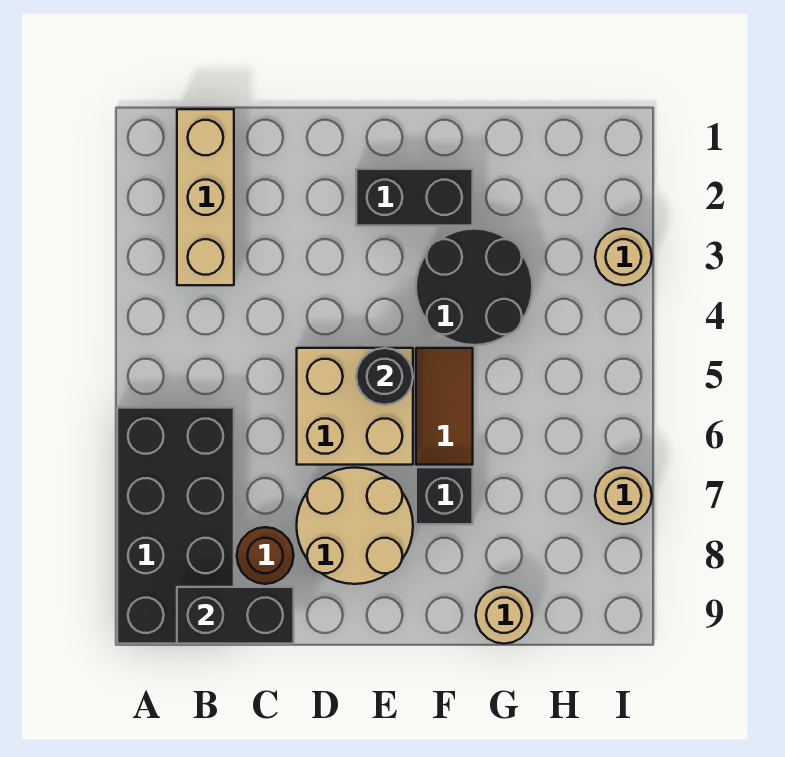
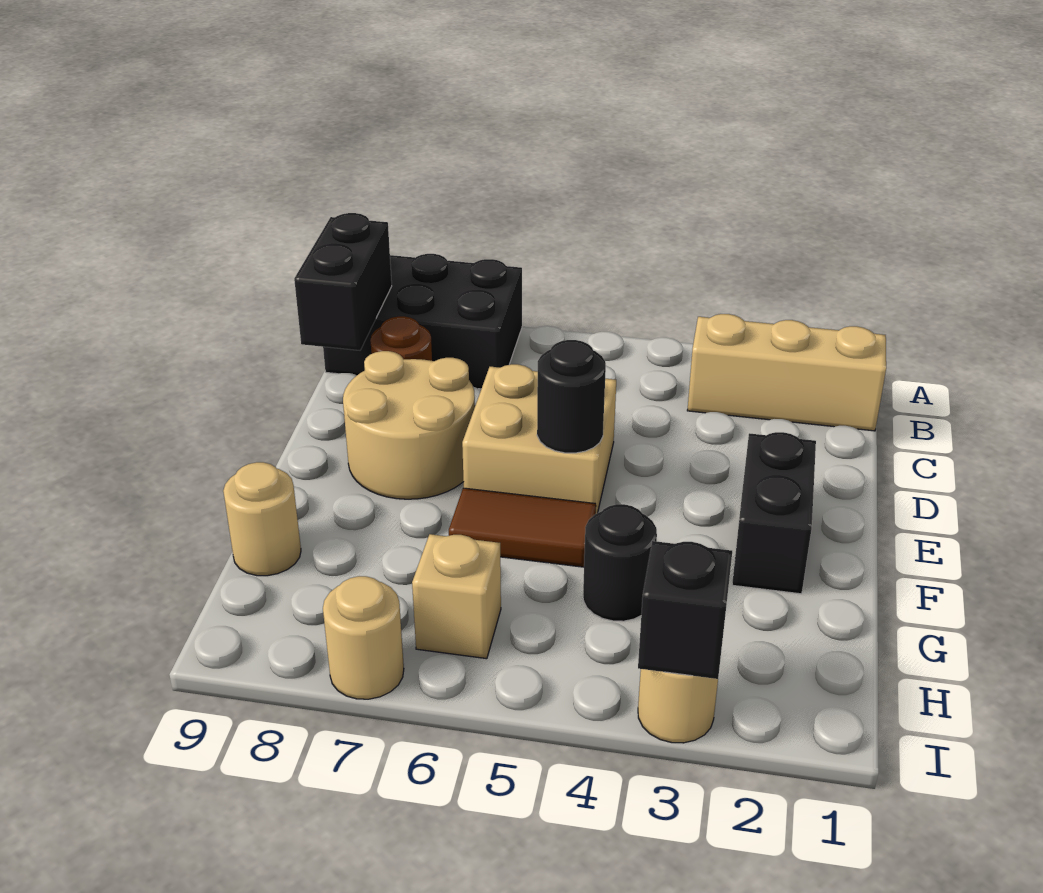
black brick A6:B9 level 1 -> black brick A7:B9 level 1
black round brick F3:G4 level 1 -> black round brick G4 level 1
black brick F7 level 1 -> black brick I3 level 2
none -> tan brick H6 level 1

